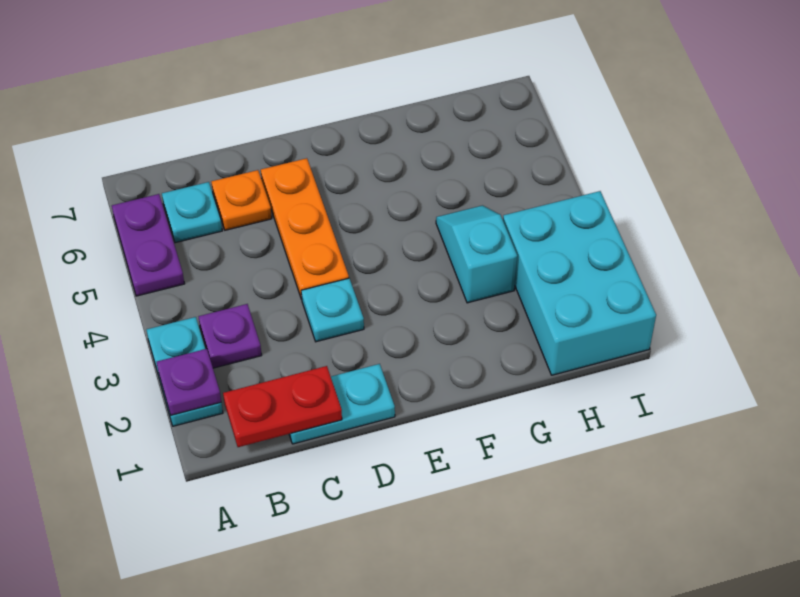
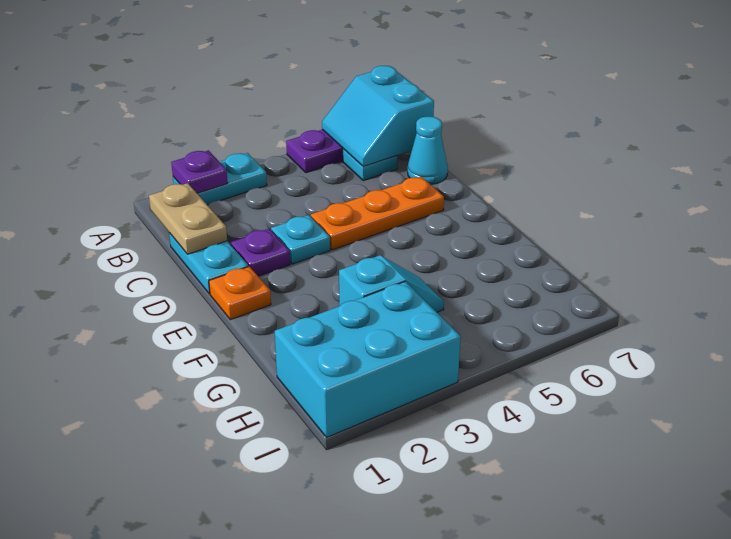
none -> cyan slope A6:B7 level 2 top 7
red plate B1:C1 level 2 -> tan plate B1:C1 level 2
purple plate B3 level 1 -> purple plate D2 level 1
orange plate C6 level 1 -> orange plate E1 level 1
none -> cyan cone C7 level 1

